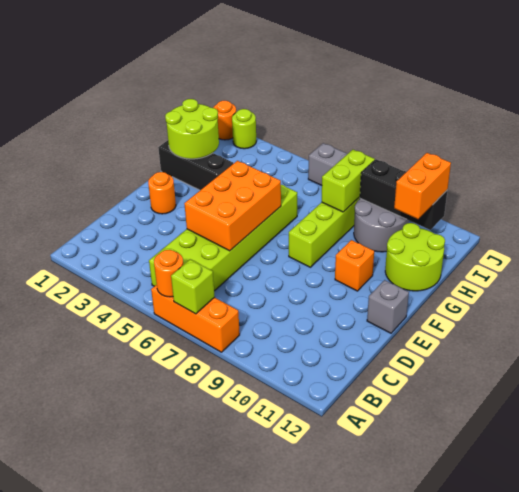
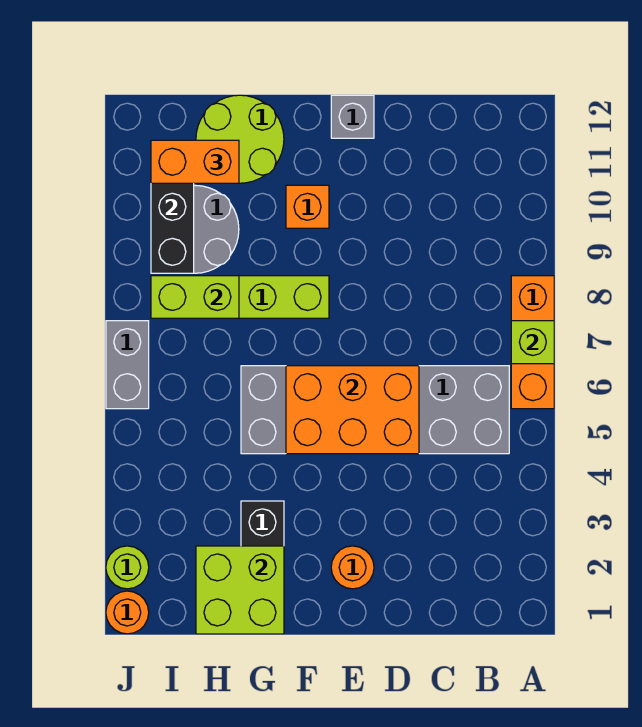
orange round brick A6 level 2 -> none
lime brick B5:G6 level 1 -> grey brick B5:G6 level 1
lime round brick G1:H2 level 2 -> lime brick G1:H2 level 2

